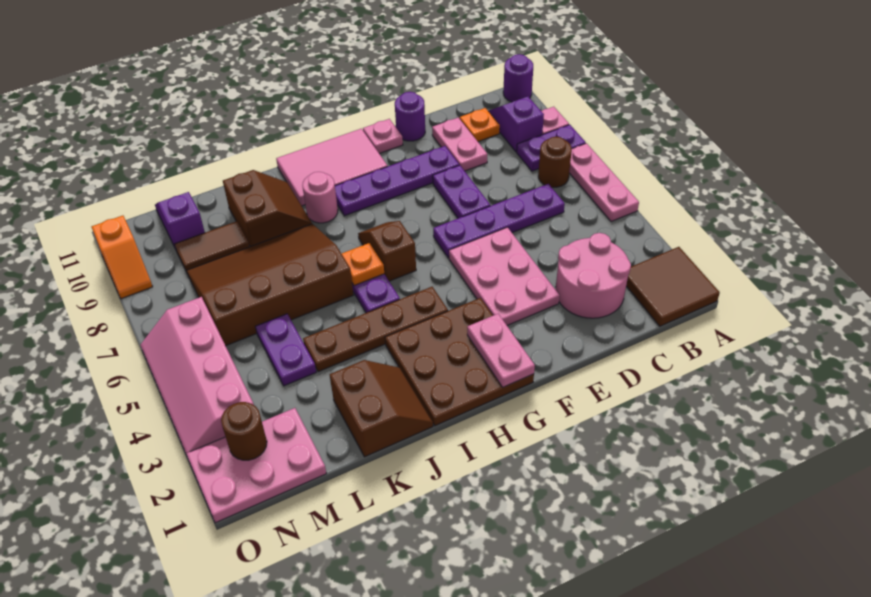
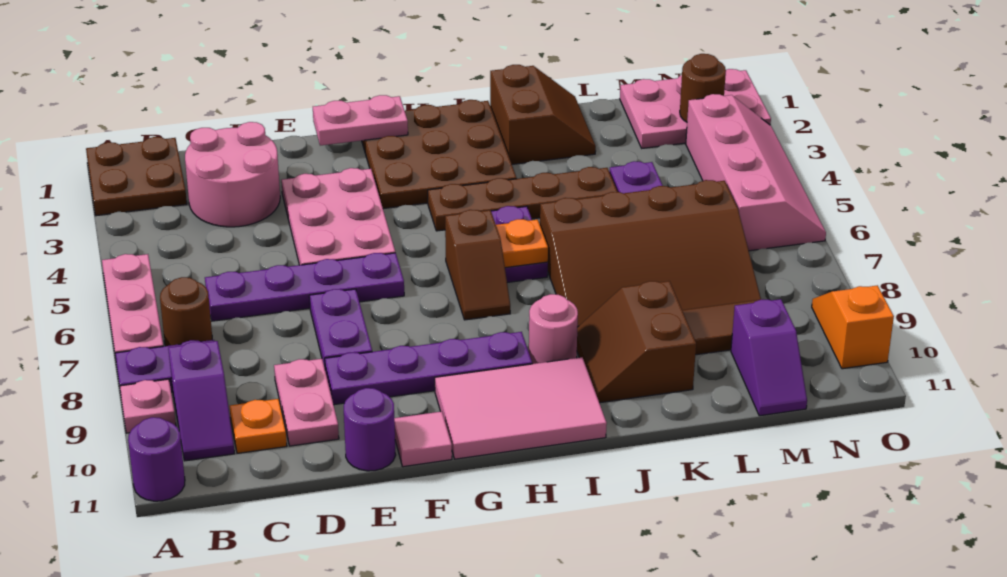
brown tile A1:B2 level 1 -> brown plate A1:B2 level 1
pink plate F11 level 1 -> pink tile F11 level 1
pink plate G1:G2 level 2 -> pink plate F1:G1 level 2
brown slope J1:K2 level 1 top K -> brown slope J1:K2 level 1 top J

